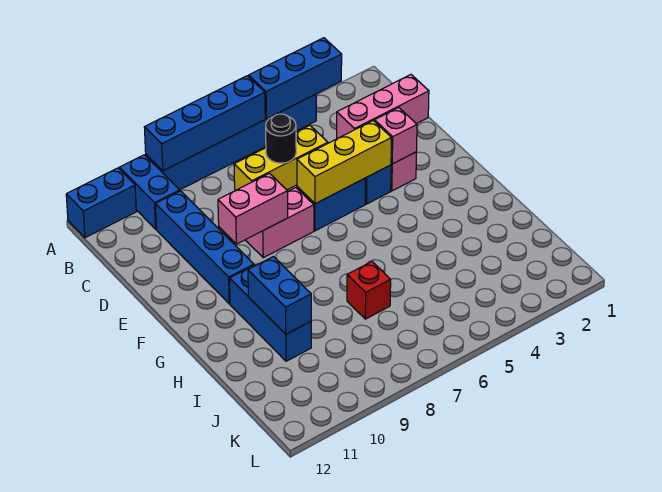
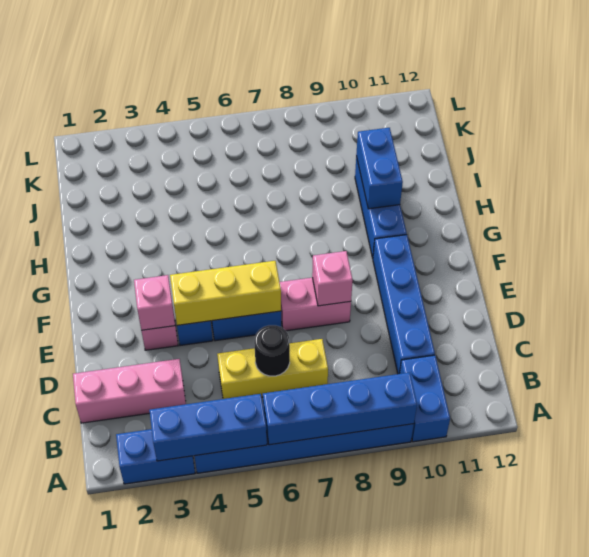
blue brick A11:A12 level 1 -> blue brick A2:A3 level 1
pink brick E8:E9 level 2 -> pink brick E8 level 2
red brick I7 level 1 -> none

